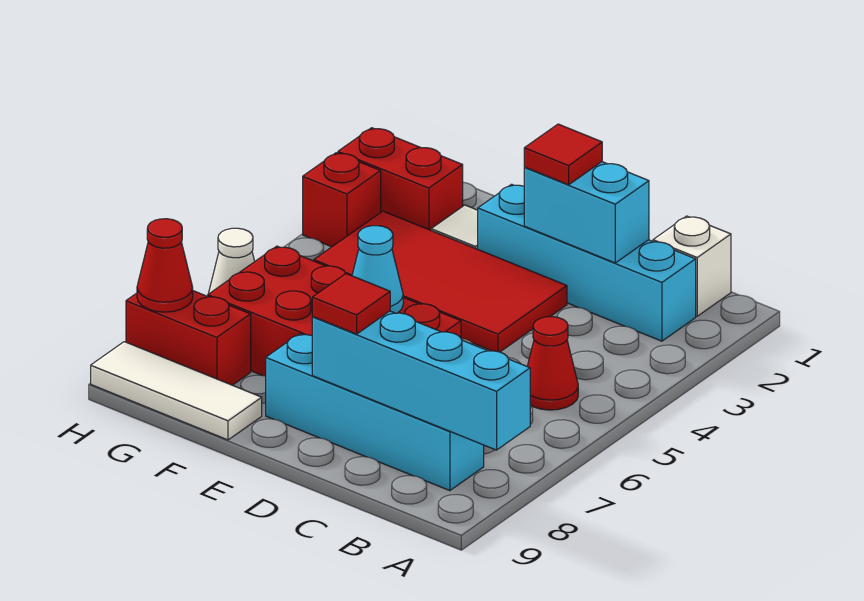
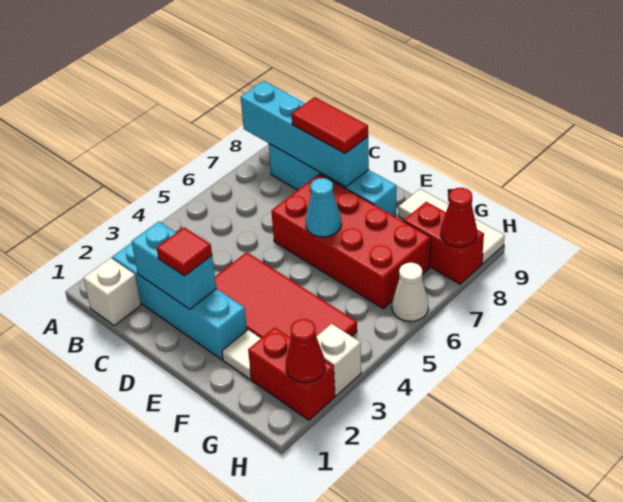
red cone B5 level 1 -> red cone H2 level 2
red tile D8 level 3 -> red tile C8:D8 level 3
red brick H3 level 1 -> white brick H3 level 1

